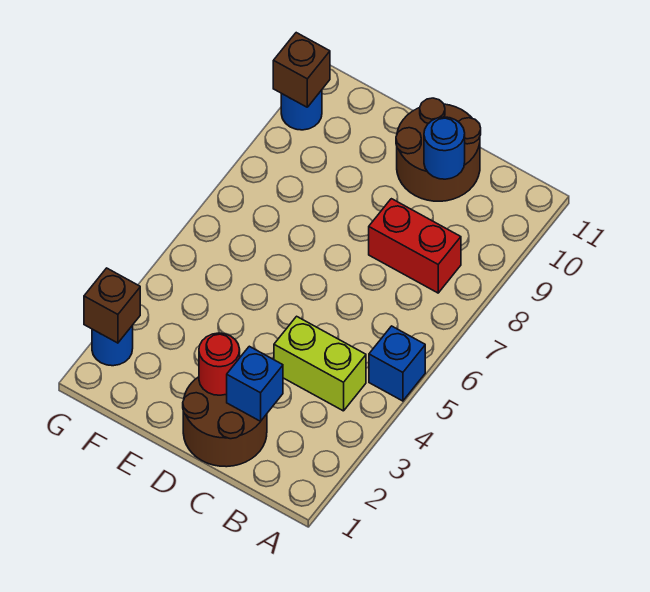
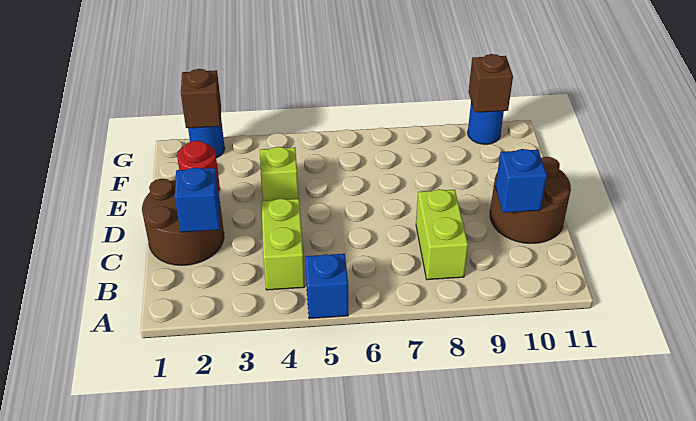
red brick B8:C8 level 1 -> lime brick B8:C8 level 1
blue round brick C10 level 2 -> blue brick C10 level 2
none -> lime brick E4 level 1

